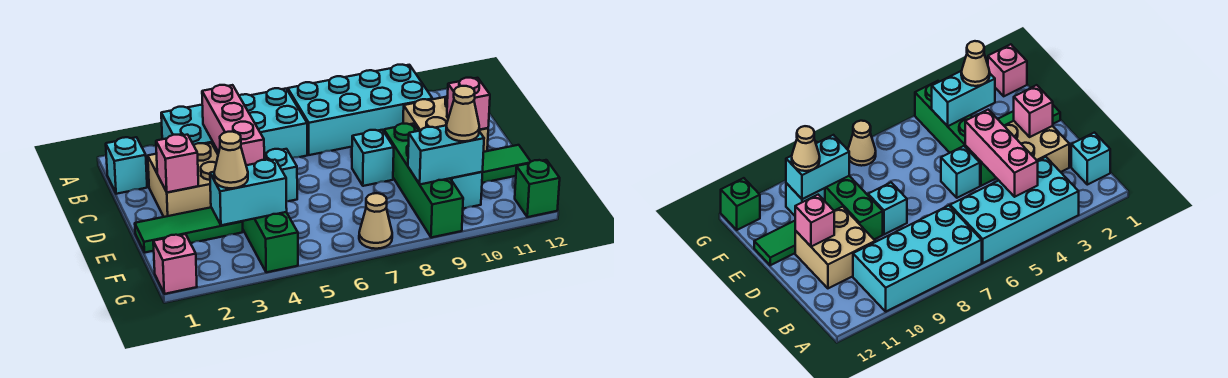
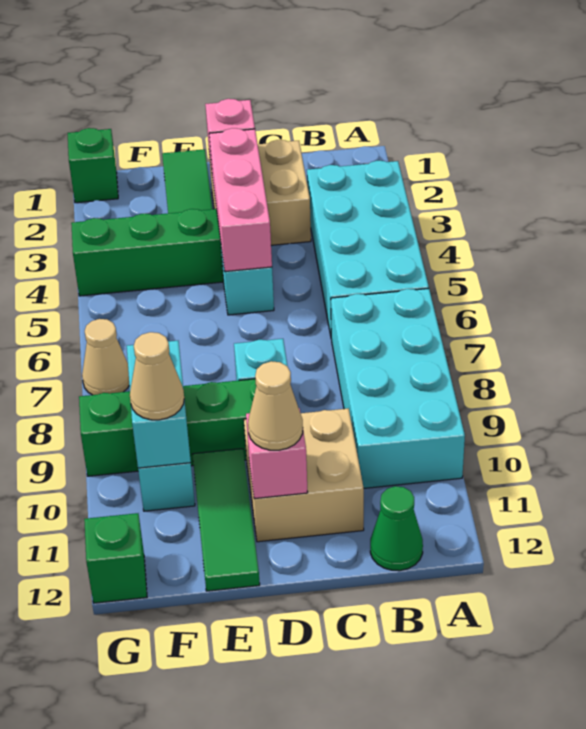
cyan brick B1 level 1 -> none
pink brick B4:D4 level 2 -> pink brick D3:D5 level 2
none -> green cone B12 level 1
cyan brick F3:F4 level 2 -> none
tan cone F3 level 3 -> tan cone D11 level 3
pink brick G1 level 1 -> green brick G1 level 1

